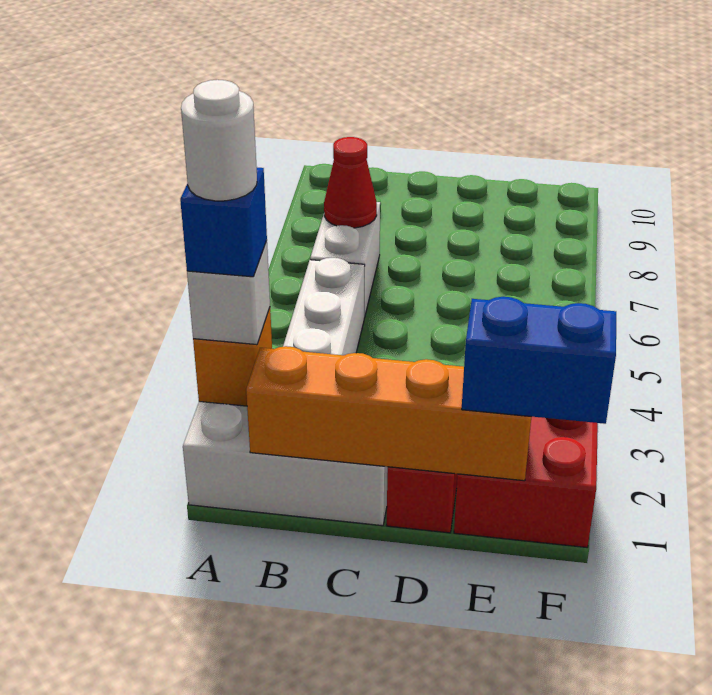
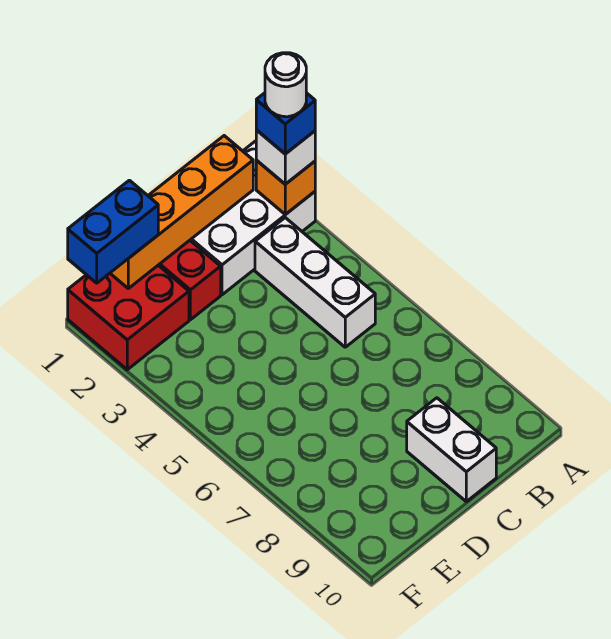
white brick B6:B7 level 1 -> white brick C9:C10 level 1
red cone B7 level 2 -> none

